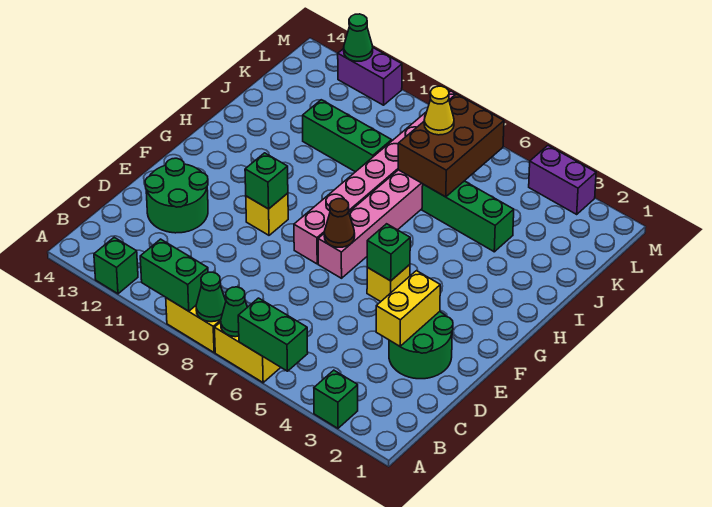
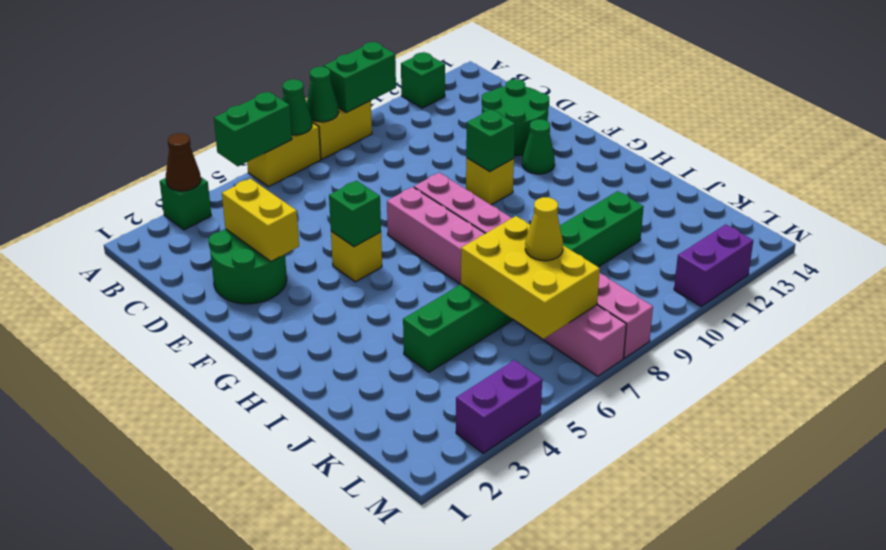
brown cone F7 level 2 -> brown cone A3 level 2
brown brick J6:L7 level 2 -> yellow brick J6:L7 level 2
green cone M12 level 2 -> green cone F12 level 1

